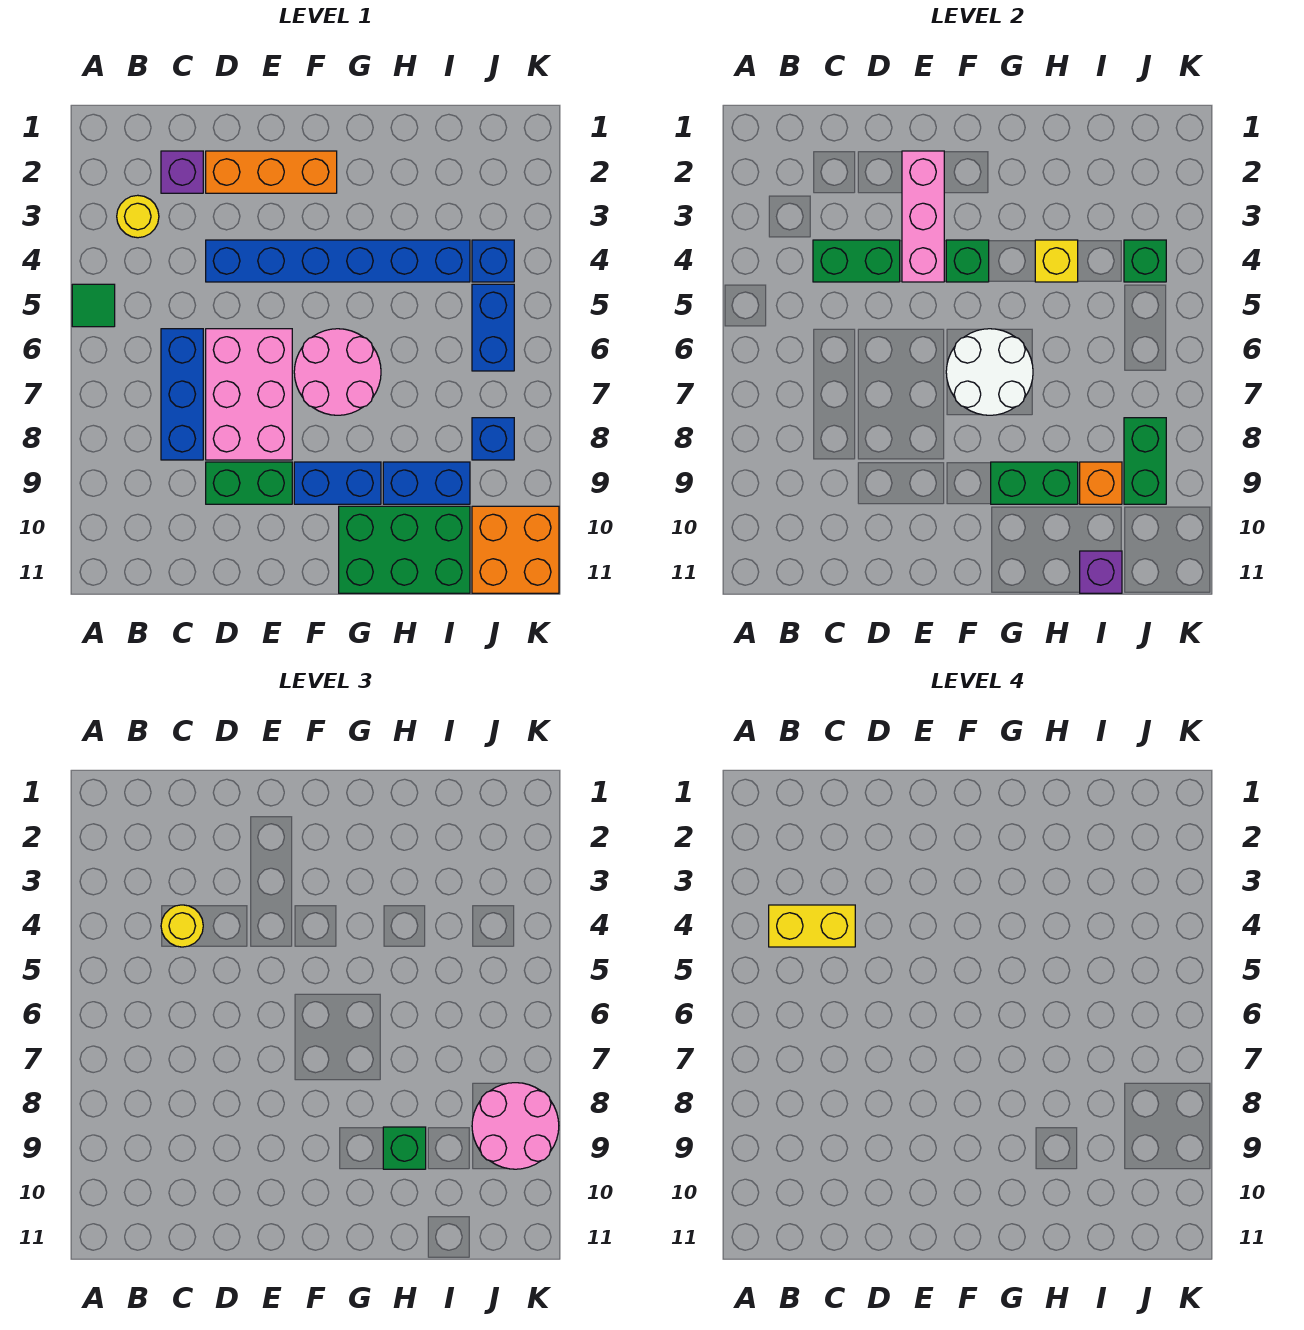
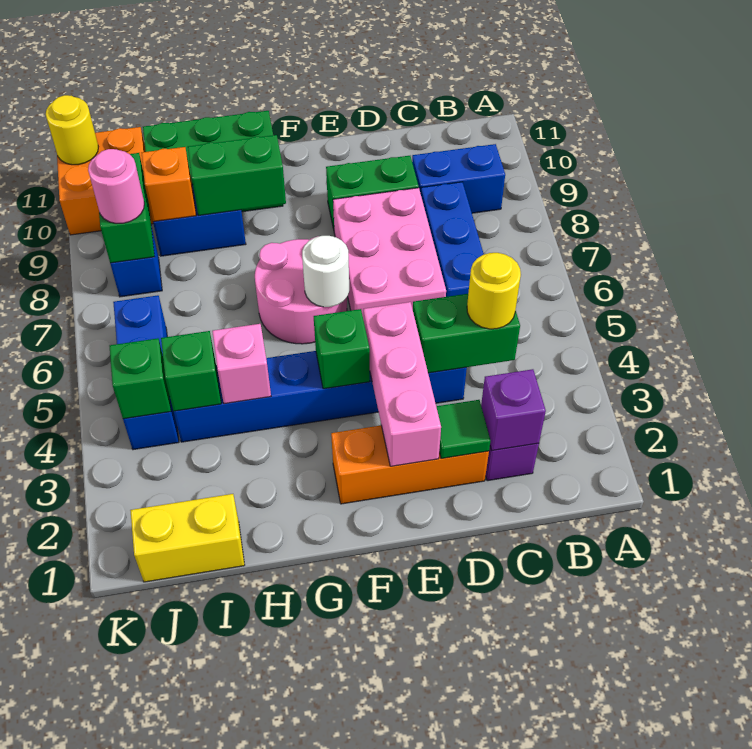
green tile A5 level 1 -> green tile D2 level 2
yellow round brick B3 level 1 -> yellow round brick K11 level 2
yellow brick B4:C4 level 4 -> yellow brick I1:J1 level 1
white round brick F6:G7 level 2 -> white round brick F6 level 2
blue brick F9:G9 level 1 -> blue brick B9:C9 level 1
yellow brick H4 level 2 -> pink brick H4 level 2
green brick H9 level 3 -> green brick I4 level 2
purple brick I11 level 2 -> purple brick C2 level 2
pink round brick J8:K9 level 3 -> pink round brick J8 level 3

